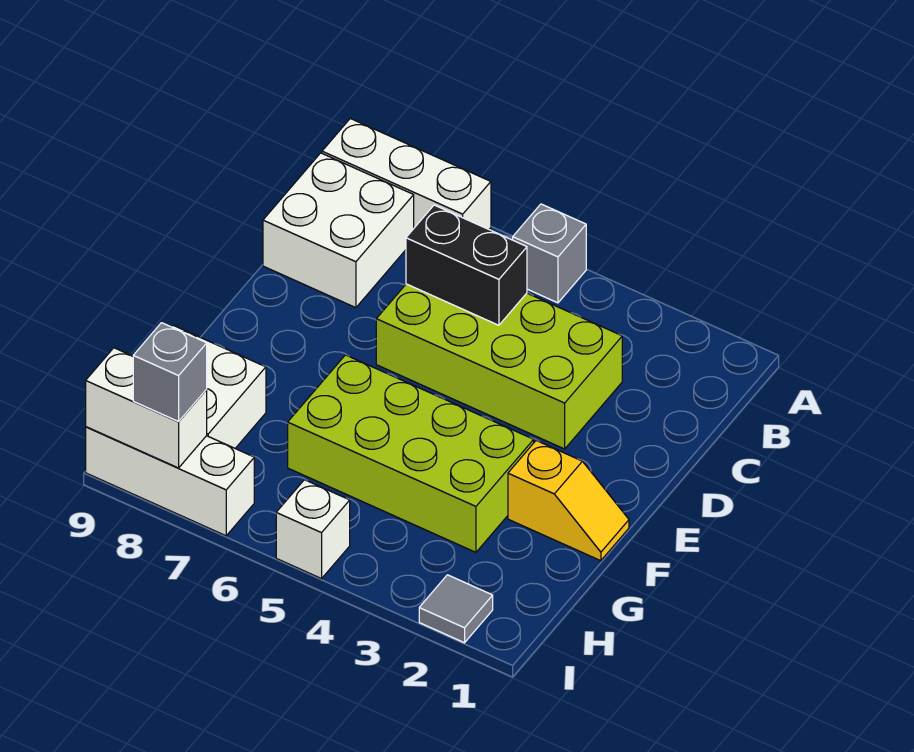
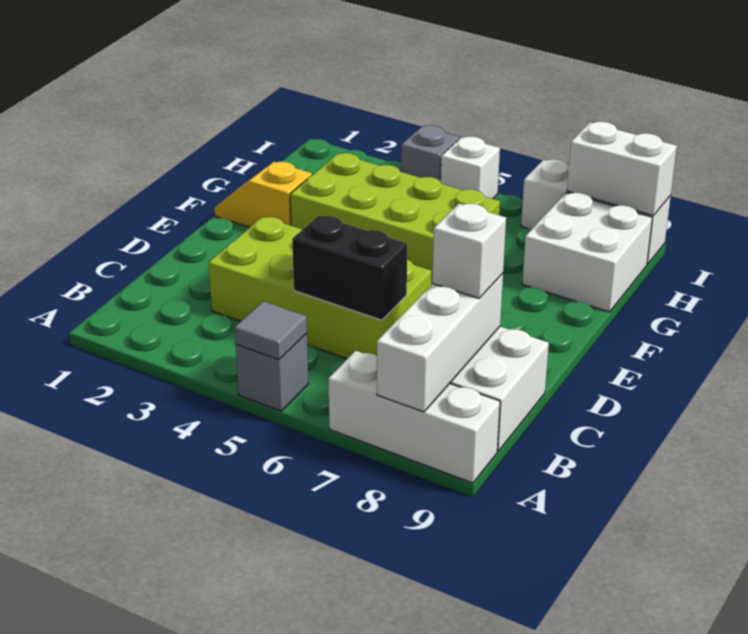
none -> white brick A8:C8 level 2
none -> white brick C8 level 3
grey tile I2 level 1 -> grey tile A5 level 2
grey brick I8 level 3 -> grey brick I4 level 1

